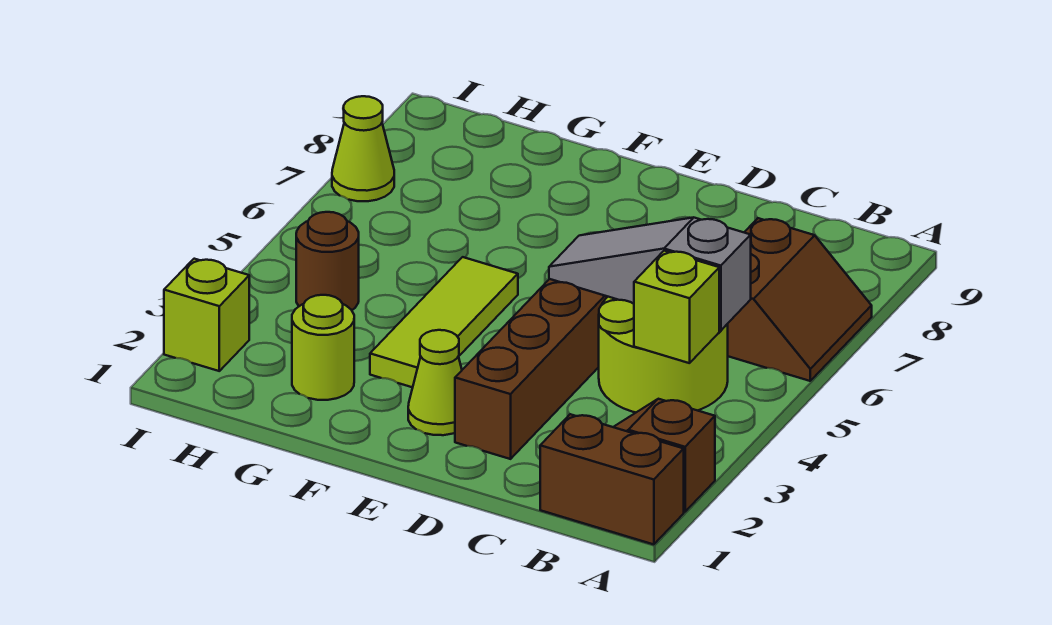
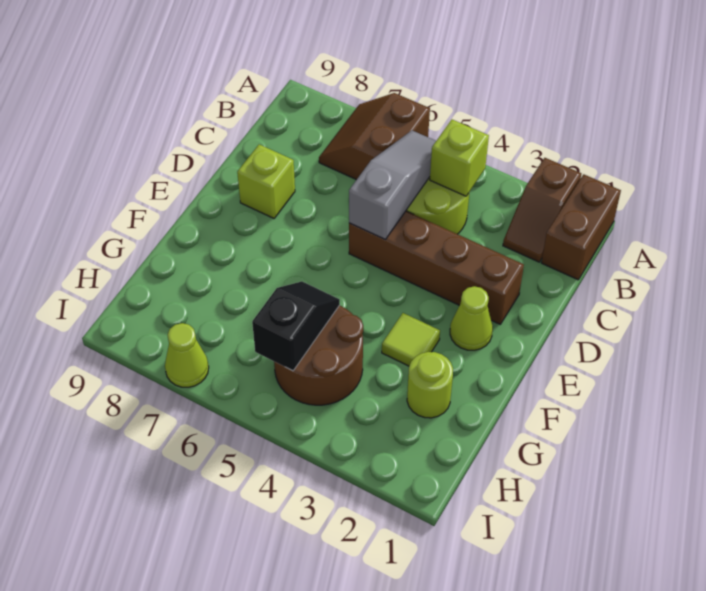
brown slope A6:B7 level 1 top B -> brown slope A6:B7 level 1 top 6
grey slope B5:D5 level 2 top B -> grey slope B5:D5 level 2 top D
lime tile F3:F5 level 1 -> lime tile F3 level 1
none -> black slope G5:H5 level 2 top H
brown round brick H4 level 1 -> brown round brick G4:H5 level 1
lime brick I2 level 1 -> lime brick D8 level 1

